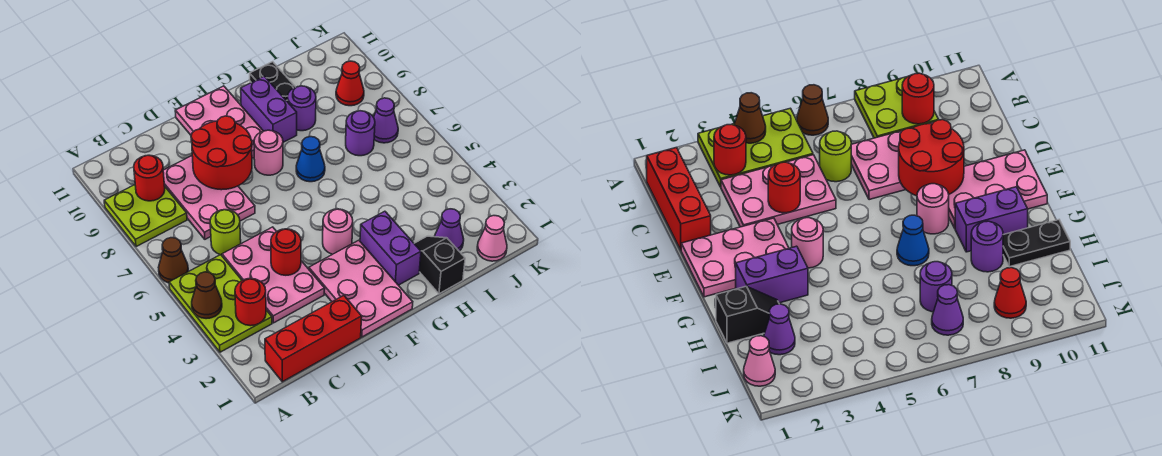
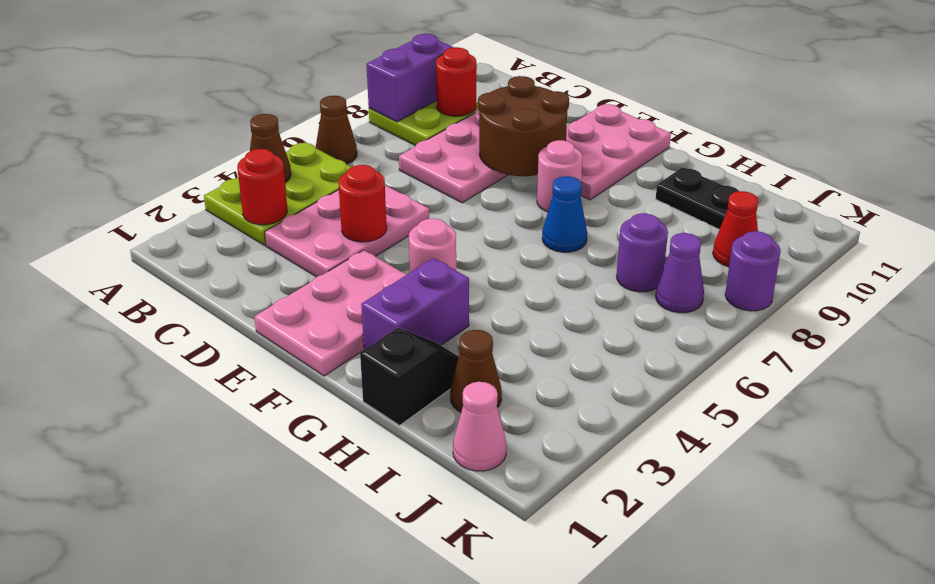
red brick B1:D1 level 1 -> none
lime round brick C6 level 1 -> none
red round brick D8:E9 level 2 -> brown round brick D8:E9 level 2
purple brick G9:G10 level 1 -> purple brick A8:A9 level 2
purple round brick H9 level 1 -> purple round brick K8 level 1
black plate H10:H11 level 1 -> black plate H10:I10 level 1
purple cone I2 level 1 -> brown cone I2 level 1

